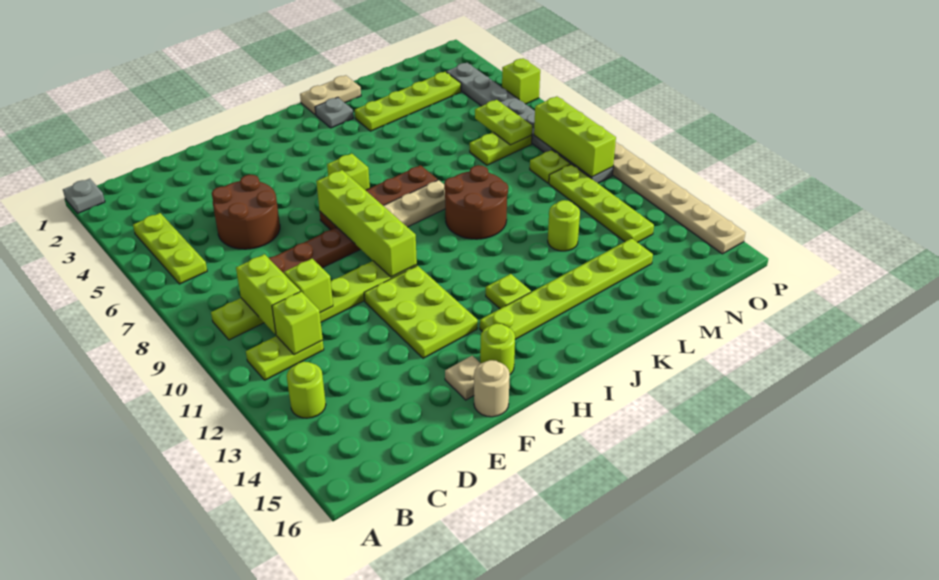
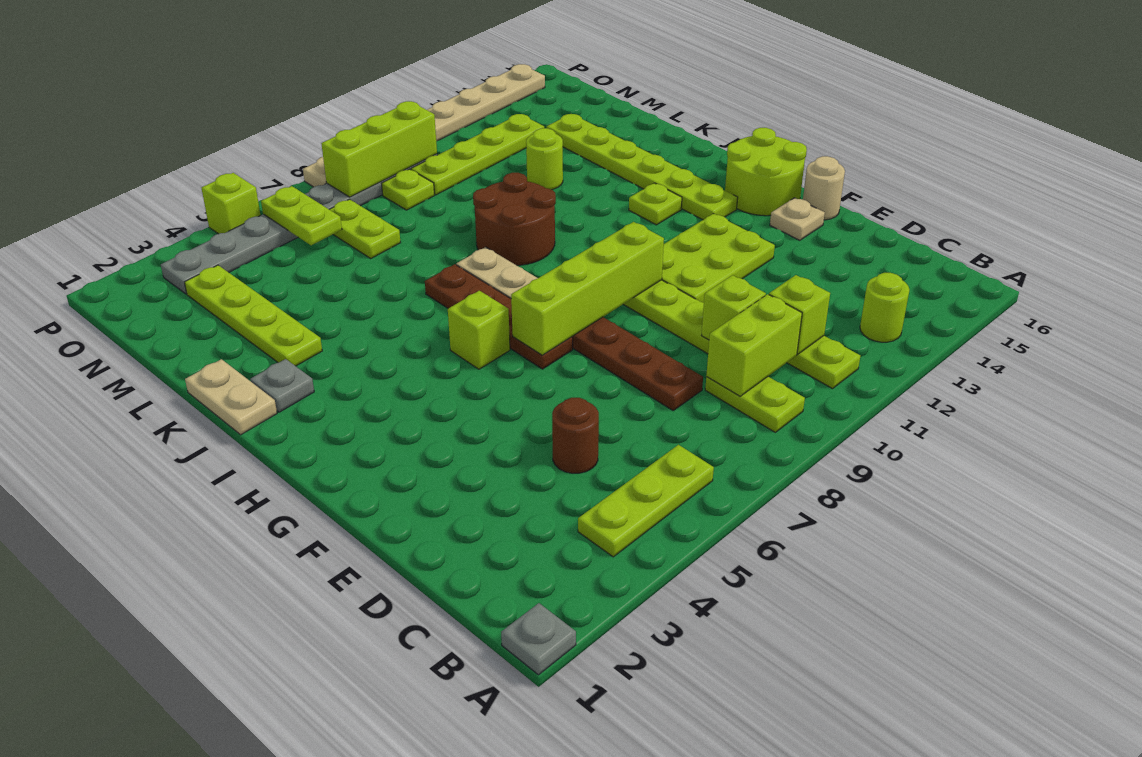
brown round brick D5:E6 level 1 -> brown round brick D5 level 1
lime round brick G15 level 1 -> lime round brick G15:H16 level 1
lime plate N6:N7 level 2 -> lime plate N6:O6 level 2

